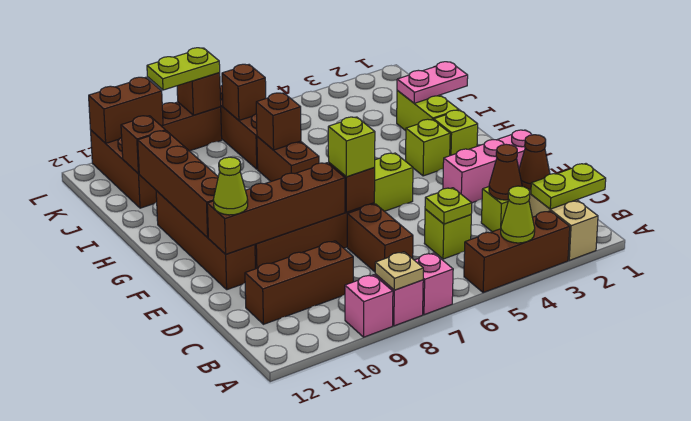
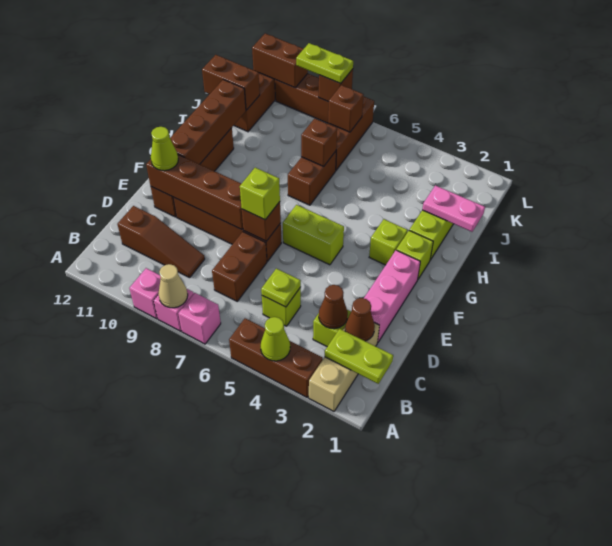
tan plate A8 level 2 -> tan cone A8 level 2
brown brick C9:C11 level 1 -> brown slope C9:C11 level 1 top 11
pink brick E1:E3 level 1 -> pink brick D2:F2 level 1
brown brick J11 level 2 -> brown brick J11:J12 level 2

